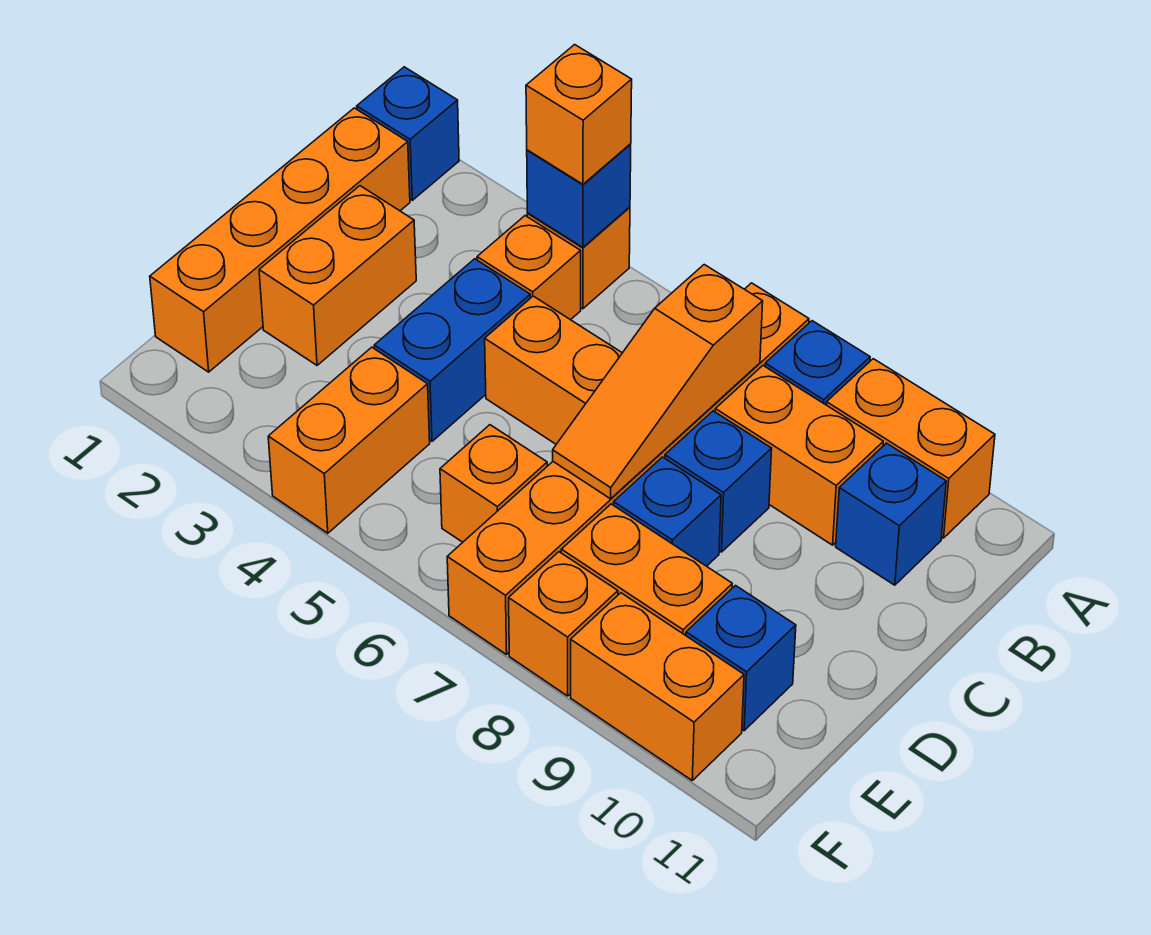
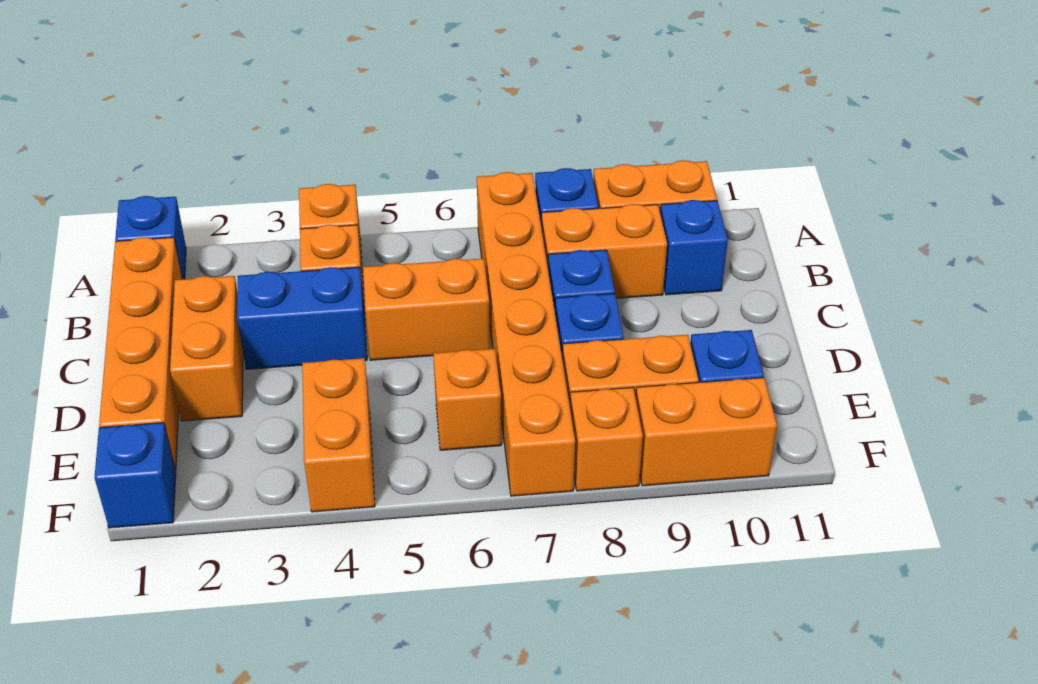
blue brick A4 level 2 -> blue brick F1 level 1
orange brick A4 level 3 -> none
orange slope B7:D7 level 2 top B -> none
blue brick C4:D4 level 1 -> blue brick C3:C4 level 1

